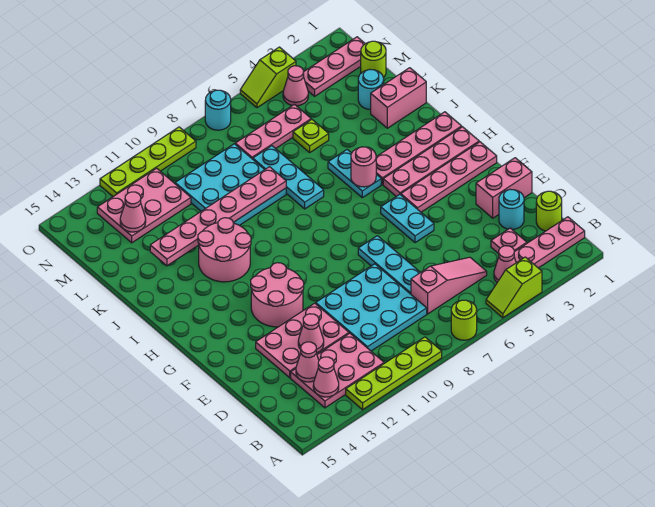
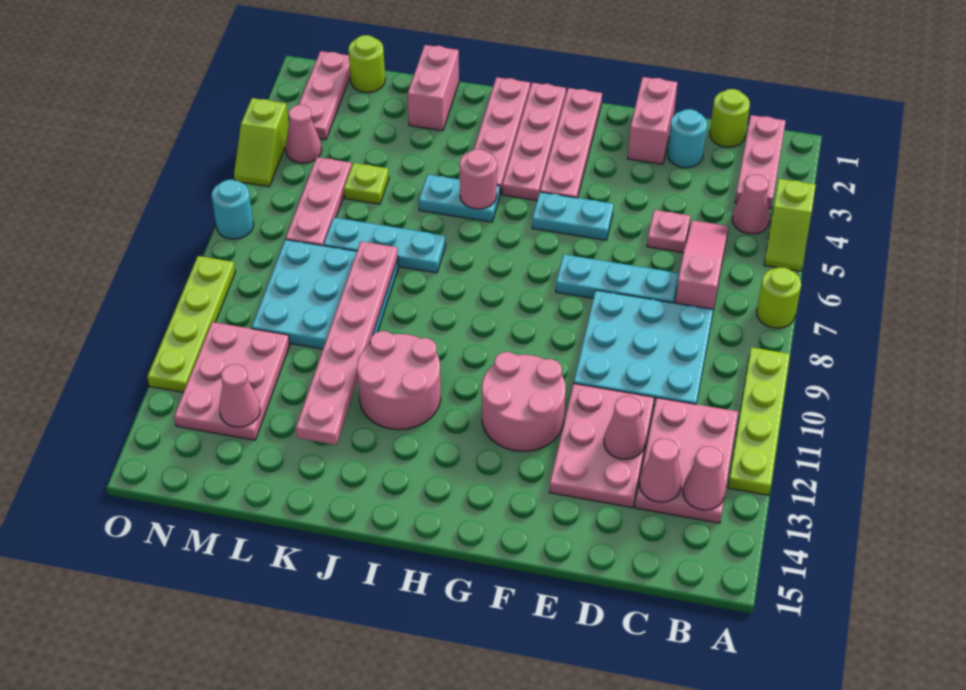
pink plate C3 level 1 -> pink plate D5 level 1
cyan round brick L2 level 1 -> none

